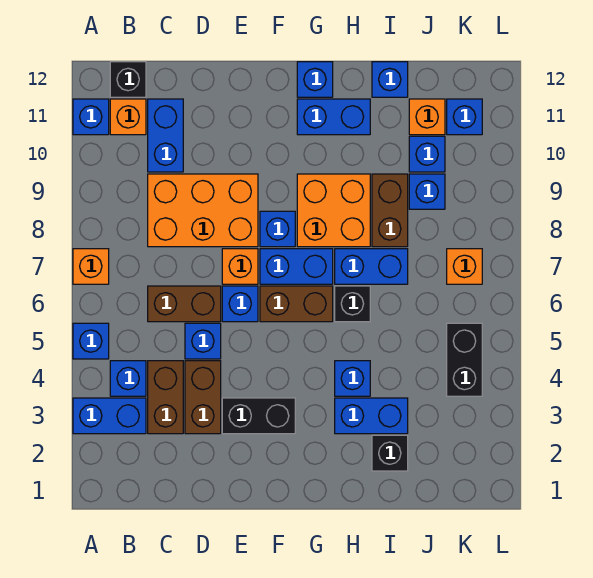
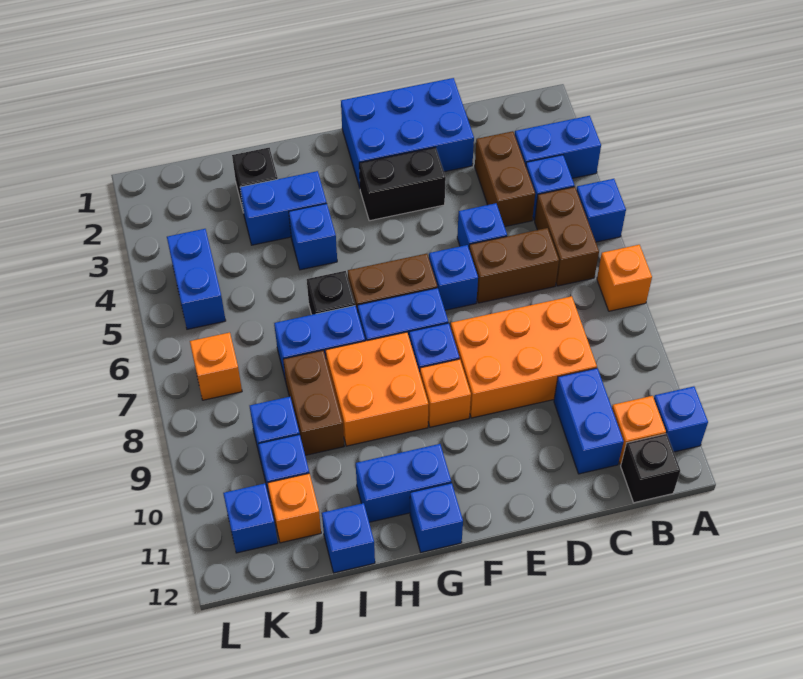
none -> blue brick D1:F2 level 1
brown brick D3:D4 level 1 -> brown brick B5:B6 level 1
orange brick E7 level 1 -> orange brick F9 level 1
black brick K4:K5 level 1 -> blue brick K4:K5 level 1

